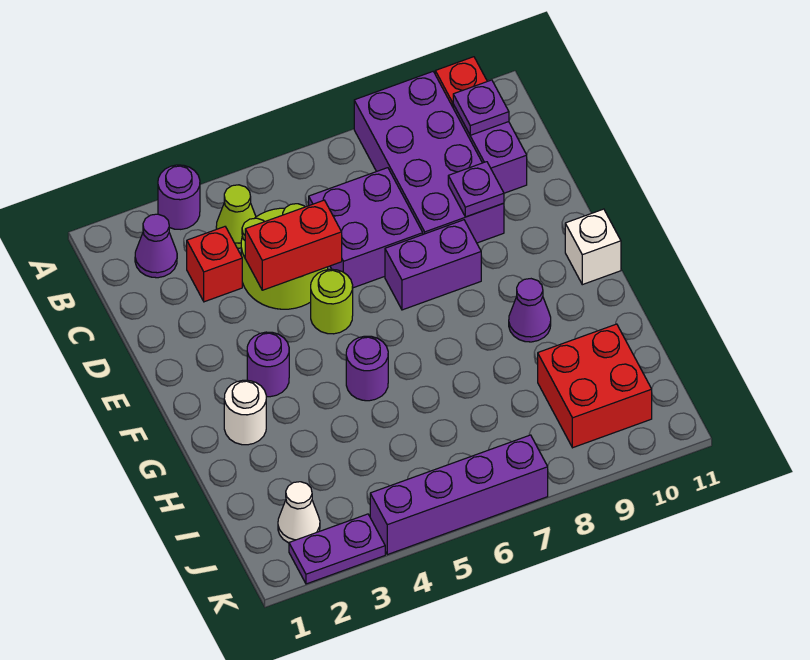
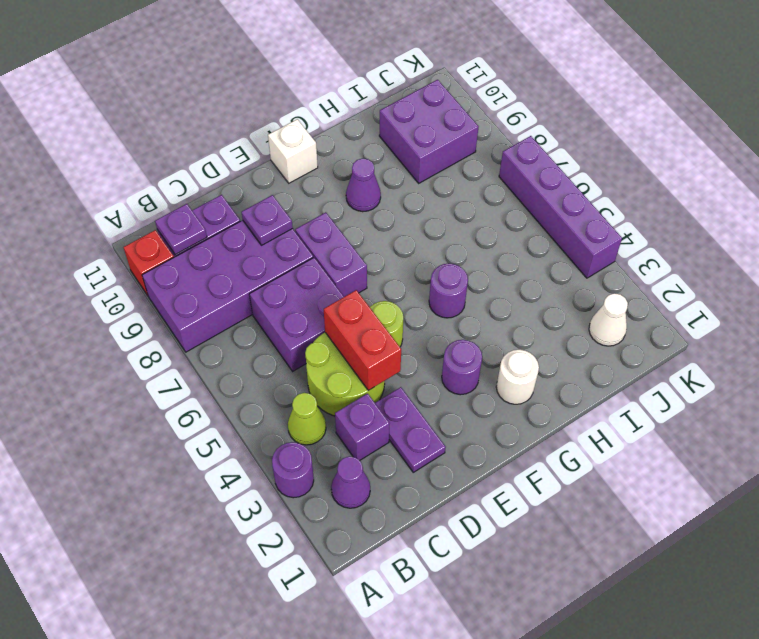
red brick C3 level 1 -> purple brick C3 level 1
red brick I9:J10 level 1 -> purple brick I9:J10 level 1
purple plate K2:K3 level 1 -> purple plate D2:D3 level 1

